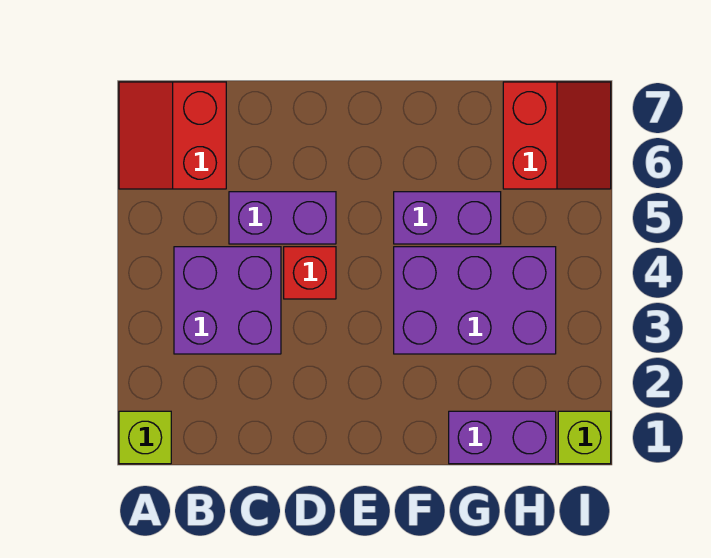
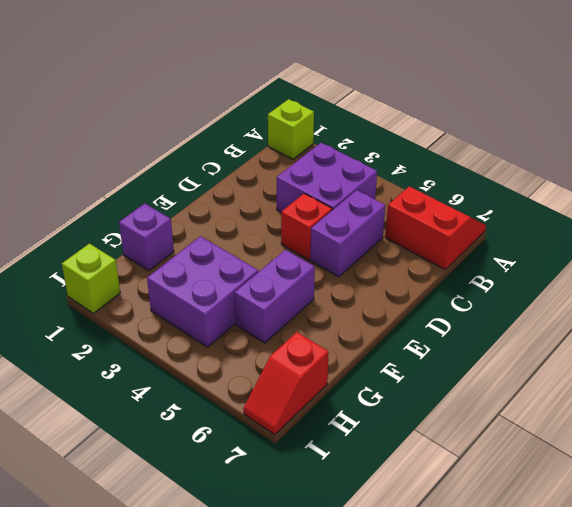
purple brick F3:H4 level 1 -> purple brick G3:H4 level 1
purple brick G1:H1 level 1 -> purple brick G1 level 1
red slope H6:I7 level 1 top H -> red slope H7:I7 level 1 top H

